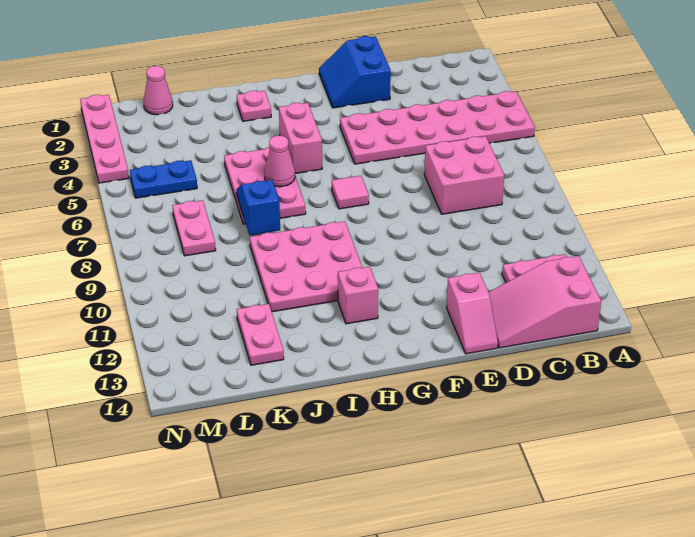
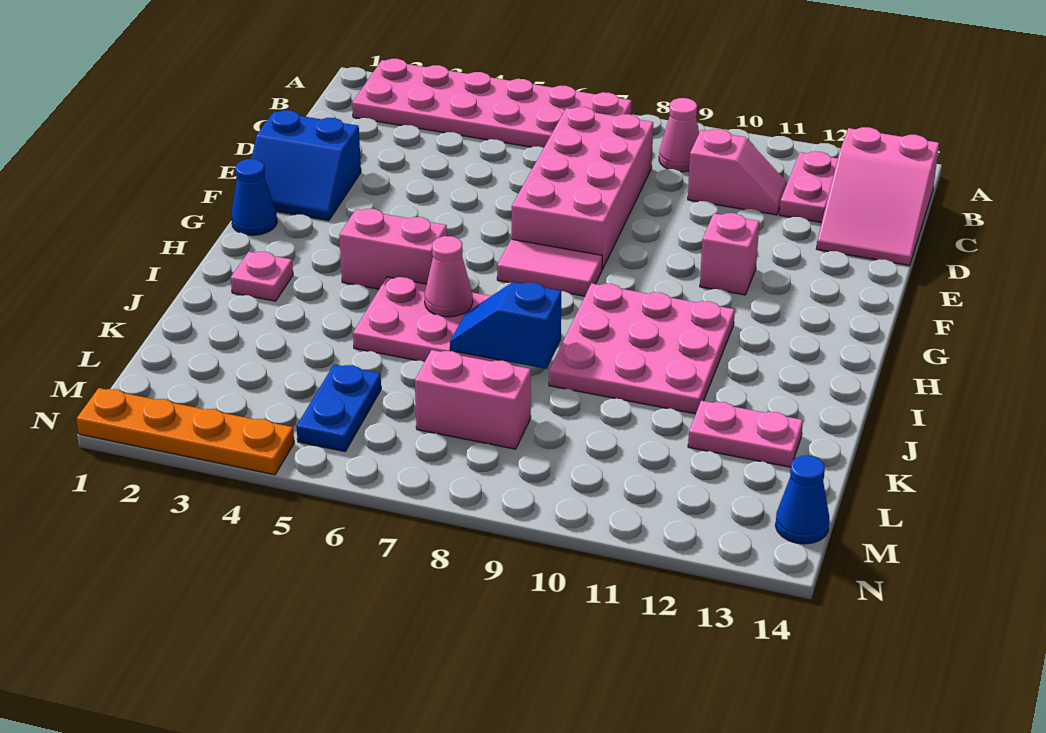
pink plate A4:F5 level 1 -> pink plate A2:B7 level 1
pink brick C7:D8 level 1 -> pink brick C7:F8 level 1
pink slope E13:E14 level 1 top 13 -> pink slope C10:C11 level 1 top 10
none -> blue cone G1 level 1
pink tile G7 level 1 -> pink tile G7:G8 level 1
pink brick H12 level 1 -> pink brick F11 level 1
pink cone L1 level 1 -> pink cone B9 level 1
pink plate L7:L8 level 1 -> pink brick L7:L8 level 1
none -> blue cone M14 level 1
pink plate N1:N4 level 1 -> orange plate N1:N4 level 1

